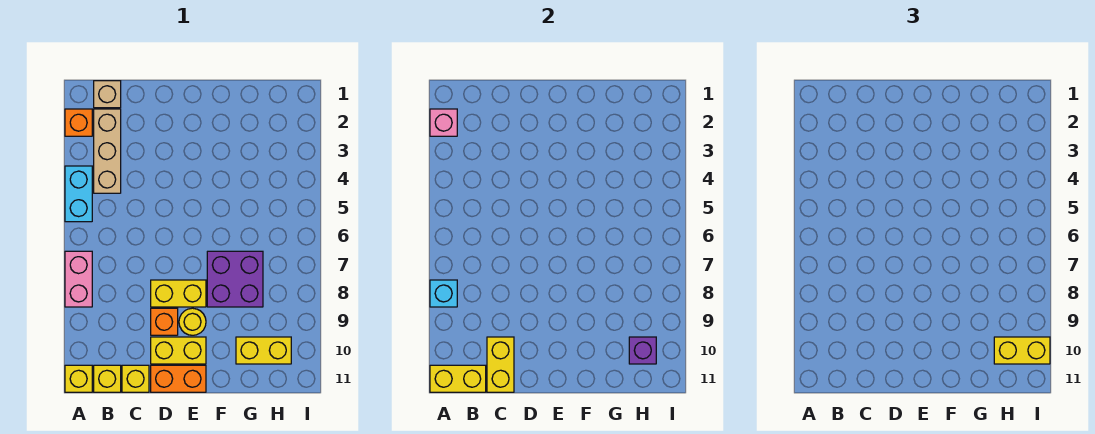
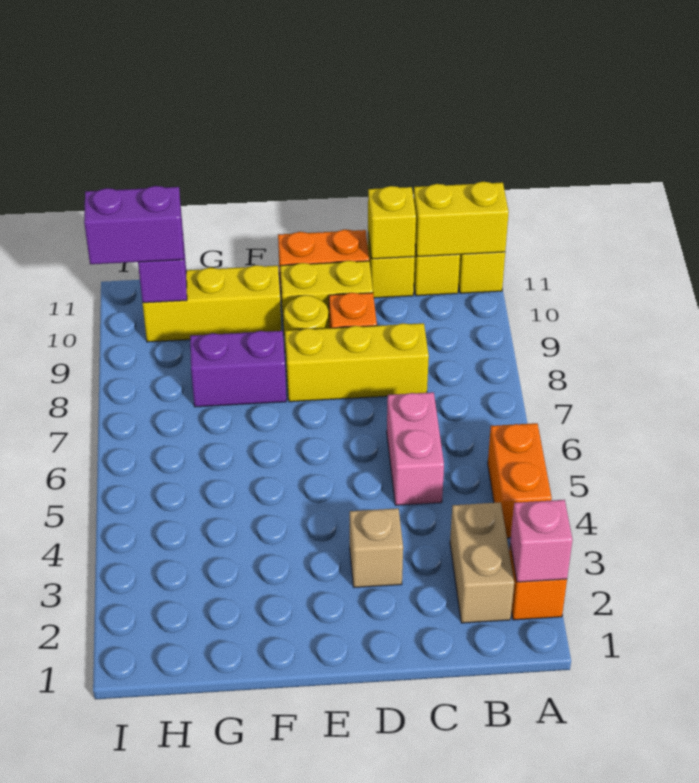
cyan brick A4:A5 level 1 -> orange brick A4:A5 level 1
pink brick A7:A8 level 1 -> pink brick C5:C6 level 1
cyan brick A8 level 2 -> none
tan brick B1 level 1 -> tan brick D3 level 1
tan brick B2:B4 level 1 -> tan brick B2:B3 level 1
yellow brick C10:C11 level 2 -> yellow brick C11 level 2
yellow brick D8:E8 level 1 -> yellow brick C8:E8 level 1
purple brick F7:G8 level 1 -> purple brick F8:G8 level 1
yellow brick G10:H10 level 1 -> yellow brick F10:H10 level 1
yellow brick H10:I10 level 3 -> purple brick H10:I10 level 3

